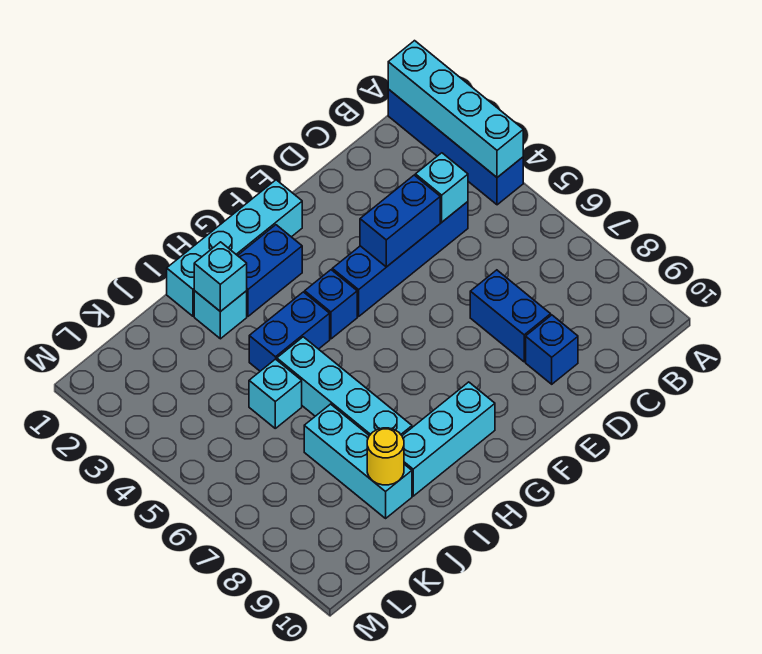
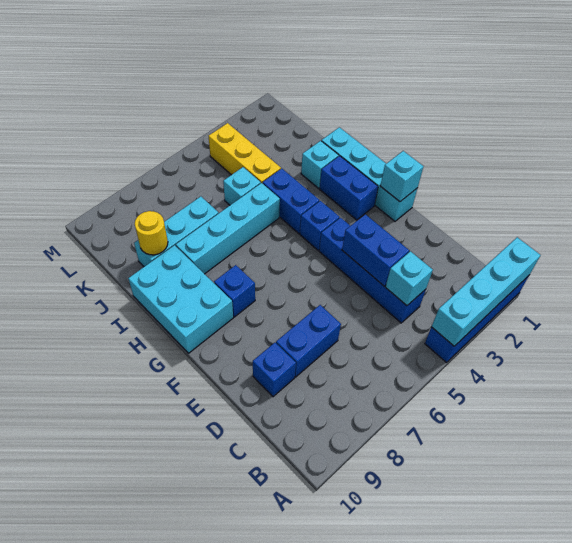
none -> blue brick G8 level 1
cyan brick G9:I9 level 1 -> cyan brick G9:I10 level 1
cyan brick I2 level 2 -> cyan brick F1 level 2
none -> yellow brick J4:L4 level 1

